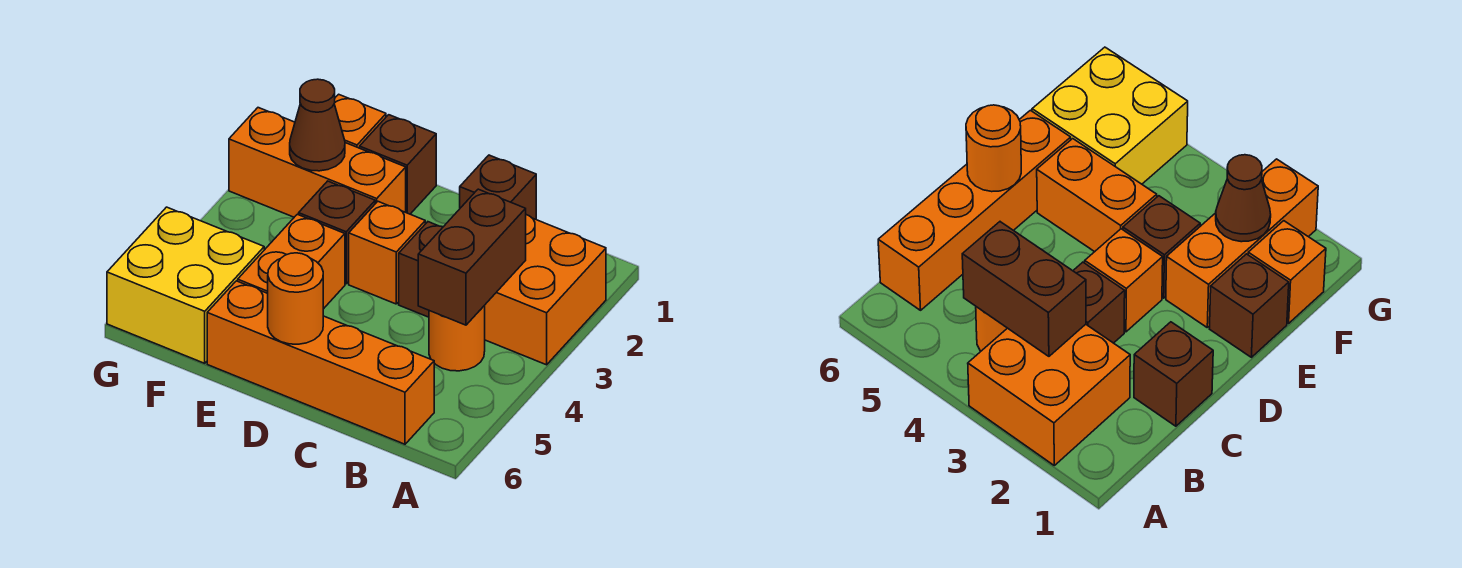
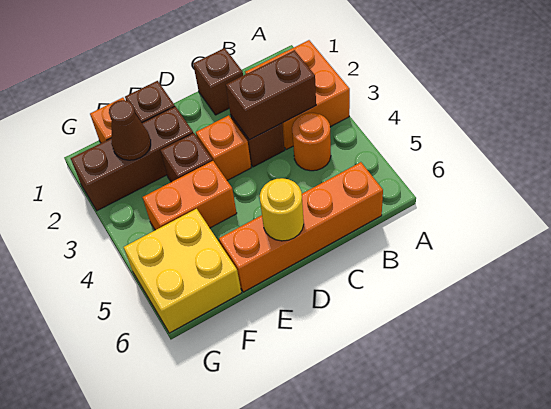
brown brick B3:B4 level 2 -> brown brick B3:C3 level 2
orange round brick D6 level 2 -> yellow round brick D6 level 2
orange brick E2:G2 level 1 -> brown brick E2:G2 level 1
orange brick E4:E5 level 1 -> orange brick E4:F4 level 1

